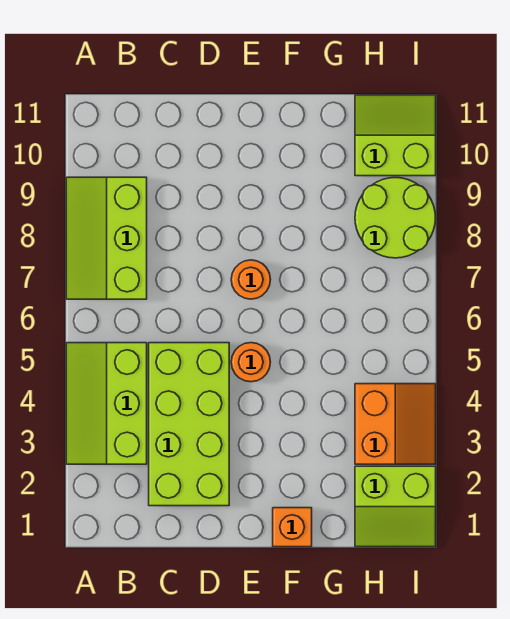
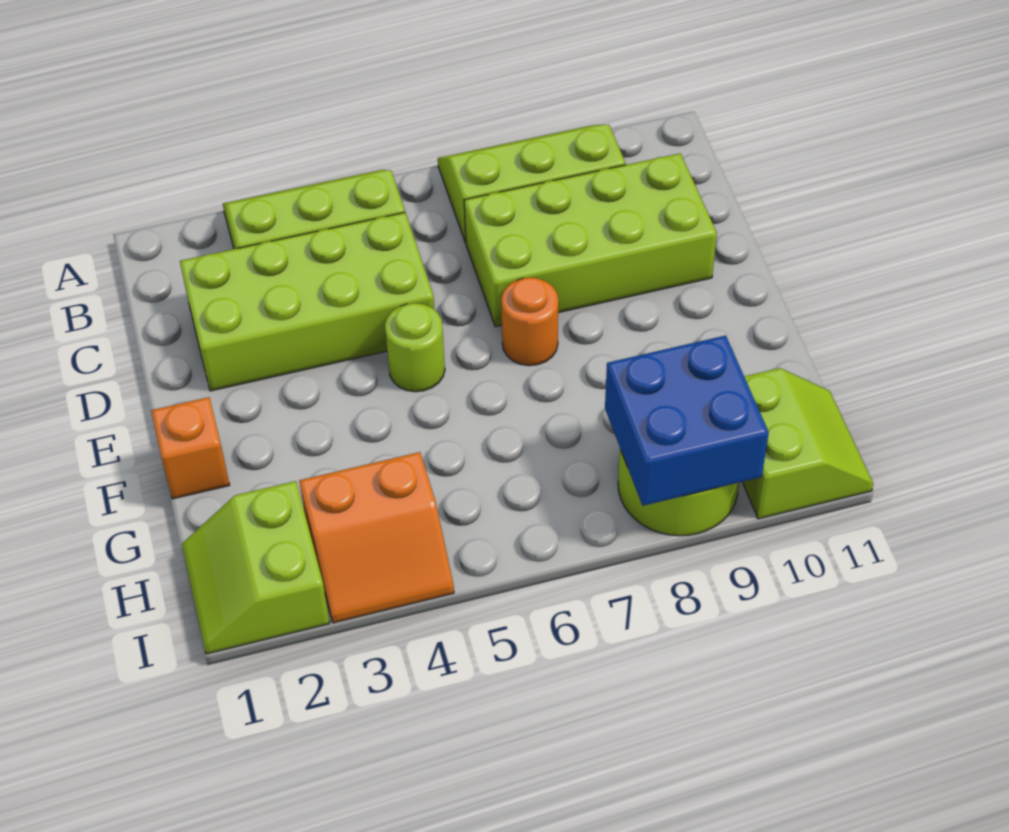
none -> lime brick C7:D10 level 1
orange round brick E5 level 1 -> lime round brick E5 level 1
none -> blue brick H8:I9 level 2

